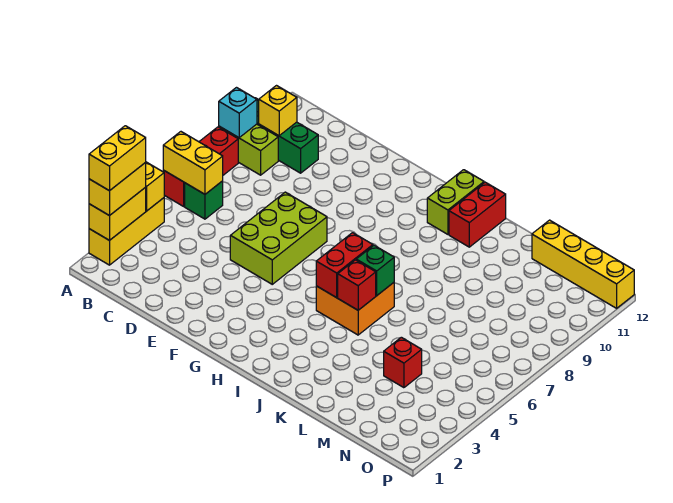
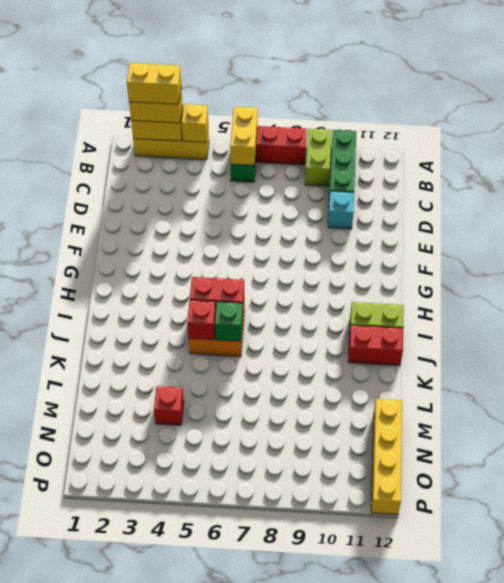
cyan brick A9 level 2 -> cyan brick D10 level 1
yellow brick B10 level 2 -> none
lime brick E5:F7 level 1 -> none

